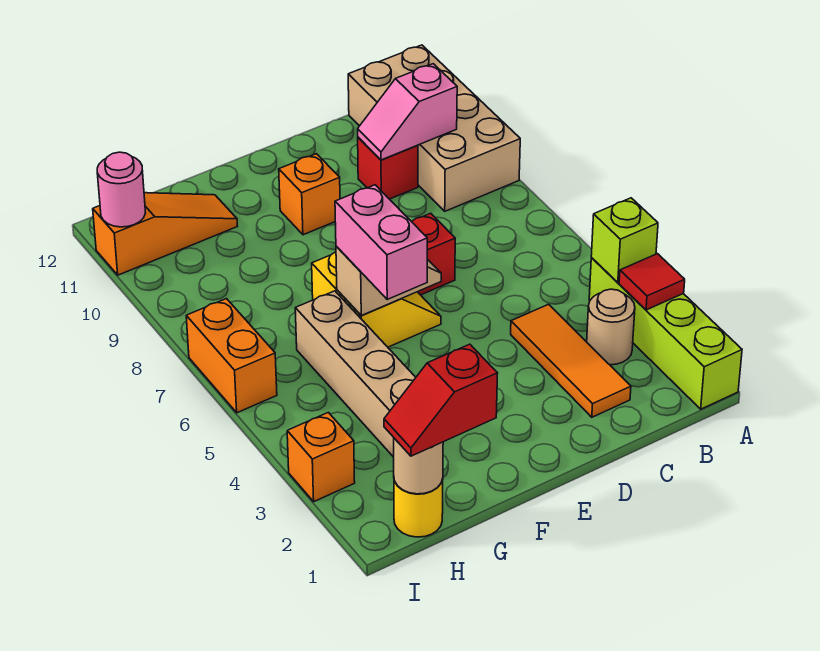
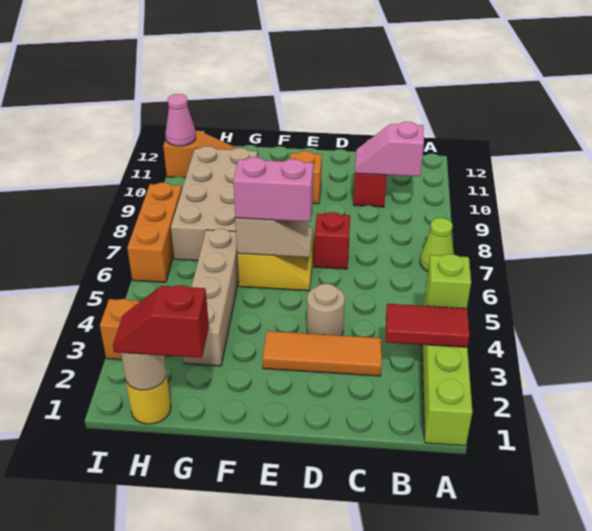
red tile A3 level 2 -> red tile A3:B3 level 2
none -> lime cone A7 level 1
tan brick A9:B12 level 1 -> tan brick G7:H10 level 1
tan round brick B3 level 1 -> tan round brick D4 level 1
orange tile C2:C4 level 1 -> orange tile C3:E3 level 1
pink brick F5:F6 level 3 -> pink brick E6:F6 level 3
orange brick I6:I7 level 1 -> orange brick I6:I8 level 1
pink round brick I11 level 2 -> pink cone I11 level 2

